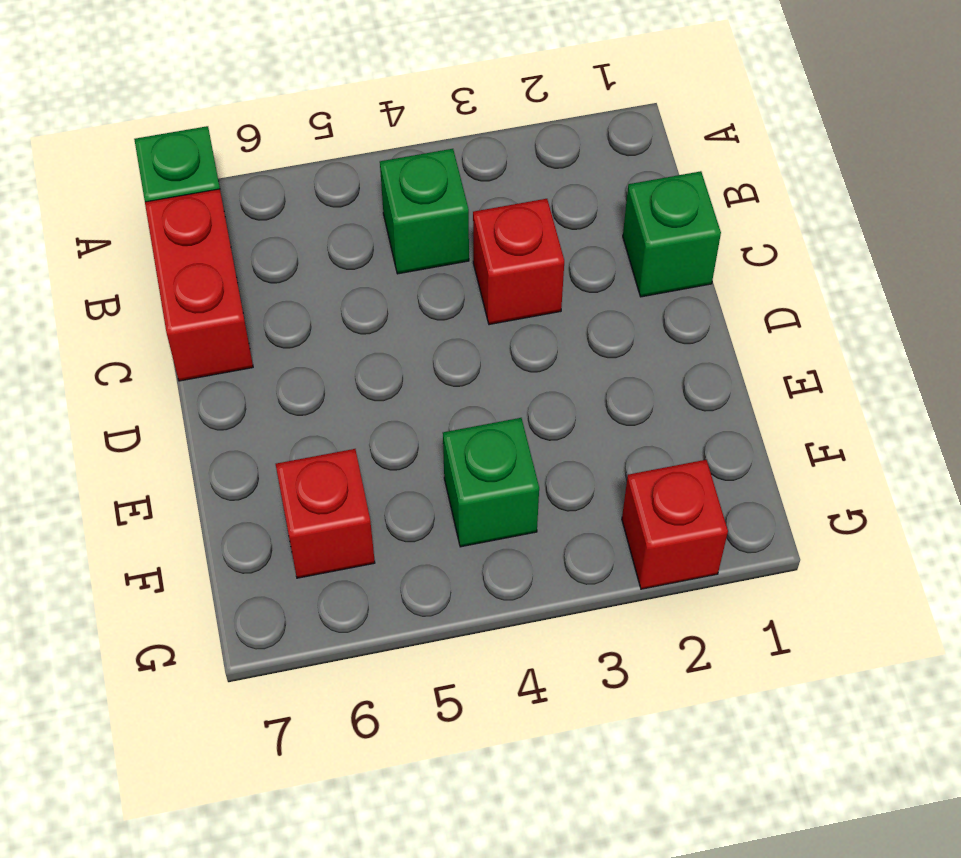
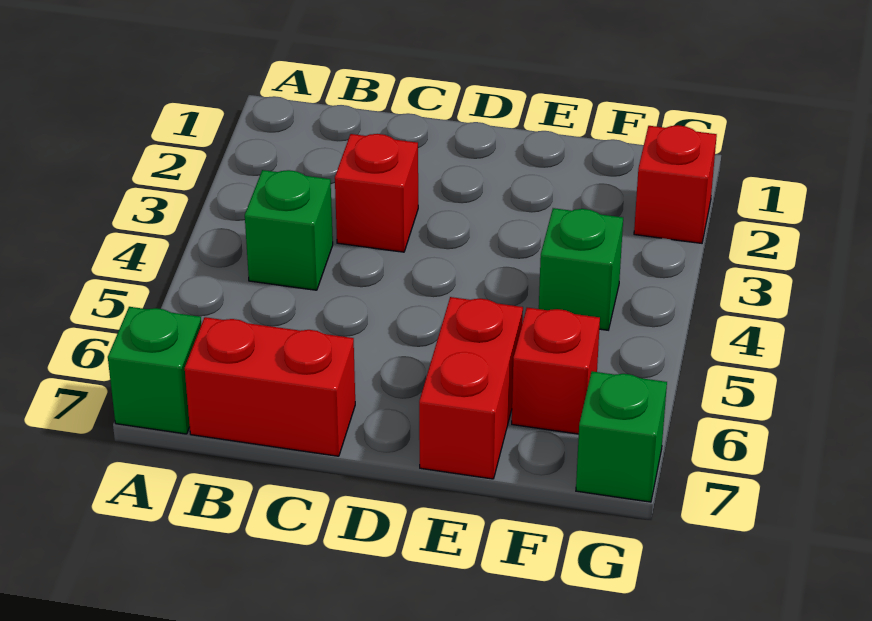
green brick C1 level 1 -> green brick G7 level 1
none -> red brick E6:E7 level 1

